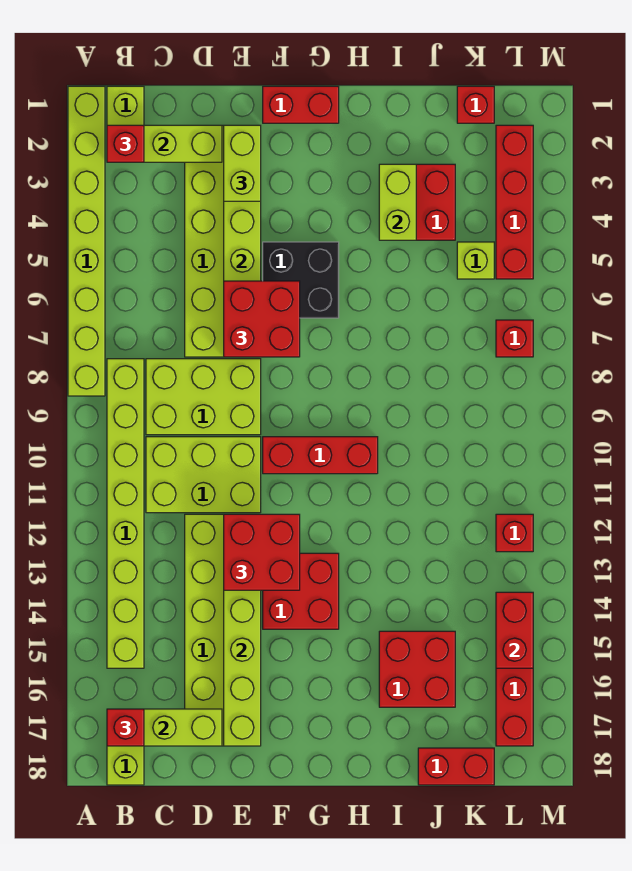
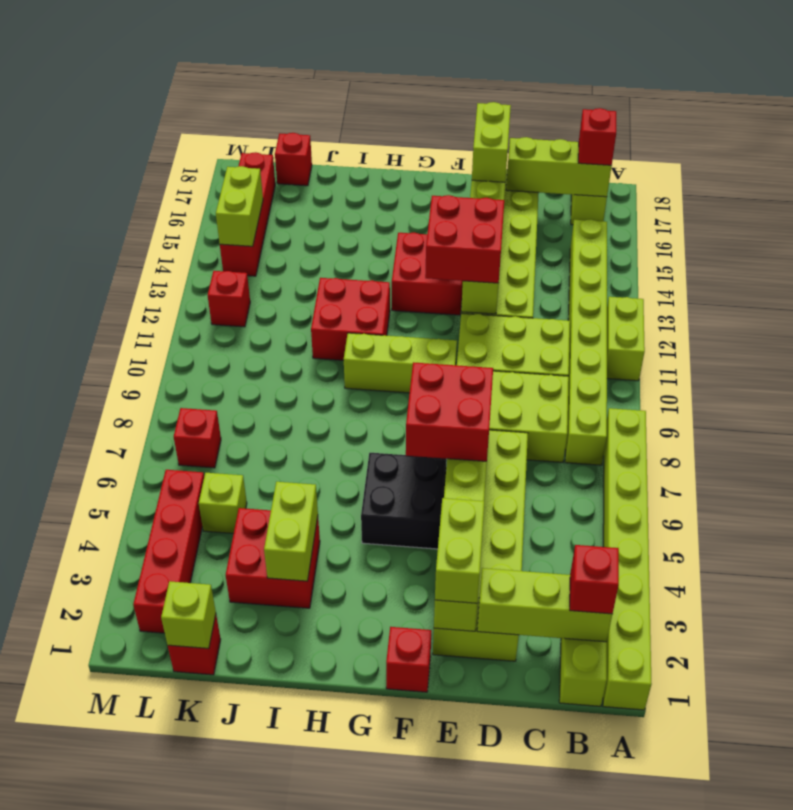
none -> lime brick A11:A12 level 1
none -> lime brick E16:E17 level 3
red brick F1:G1 level 1 -> red brick F1 level 1
red brick F10:H10 level 1 -> lime brick F10:H10 level 1
red brick I15:J16 level 1 -> red brick H11:I12 level 1
red brick J18:K18 level 1 -> red brick K18 level 1
none -> lime brick K1 level 2
red brick L14:L15 level 2 -> lime brick L14:L15 level 2

